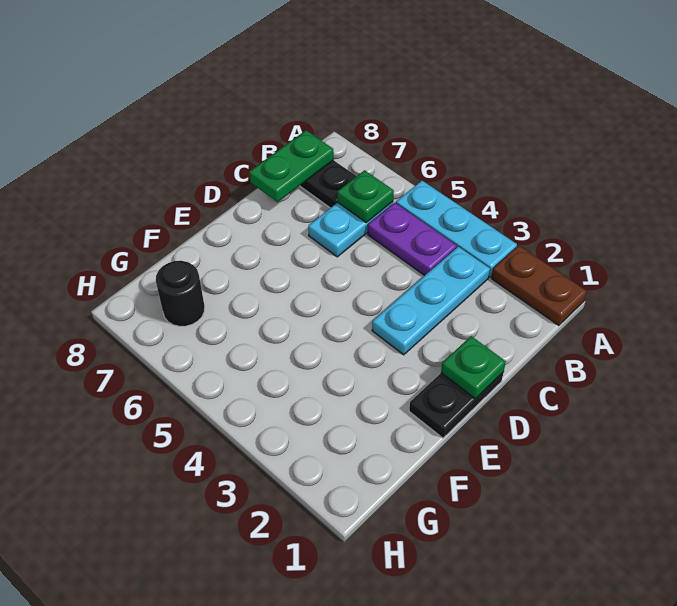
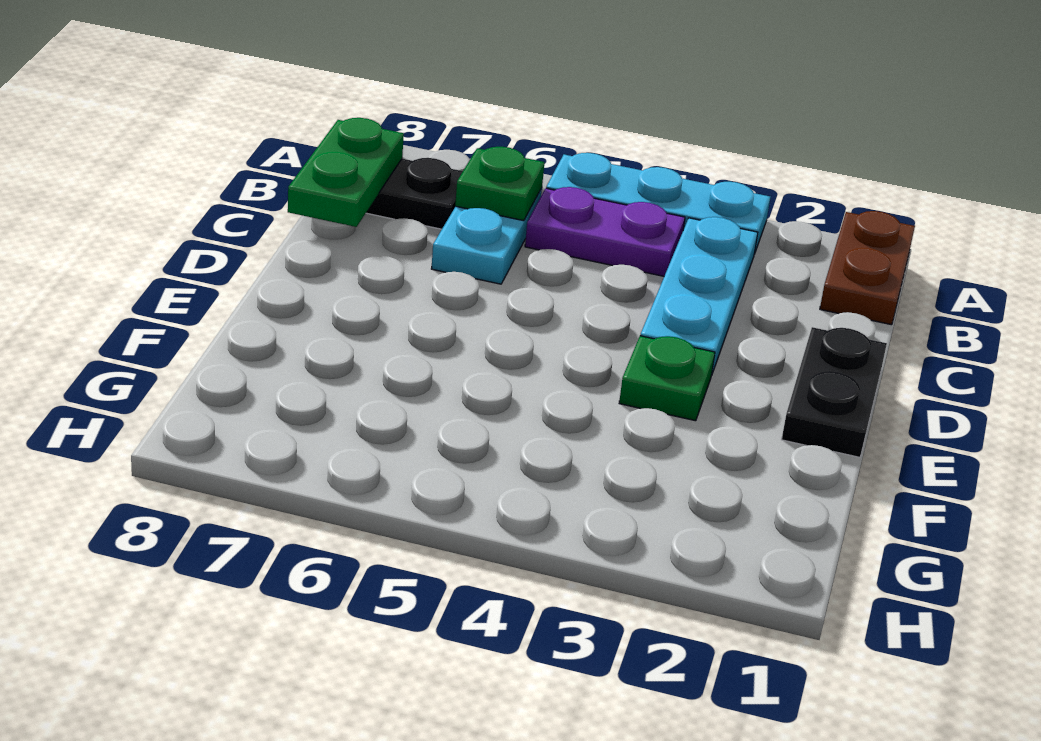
brown plate A1:A2 level 1 -> brown plate A1:B1 level 1
green plate D1 level 2 -> green plate E3 level 1
black round brick G7 level 1 -> none

